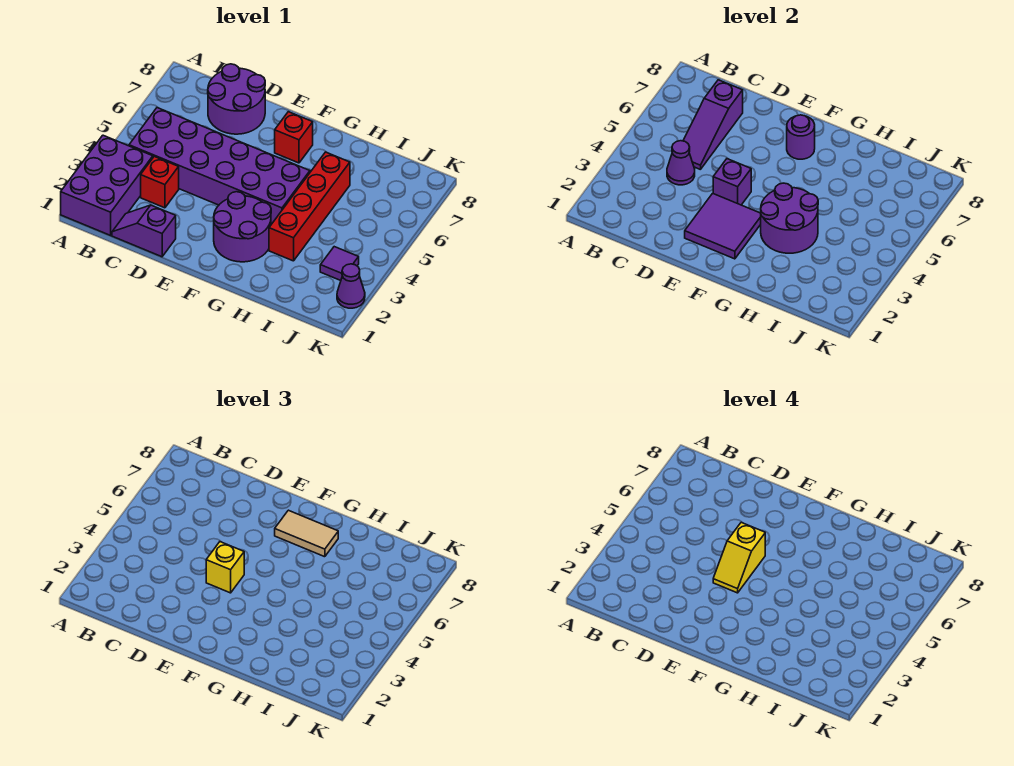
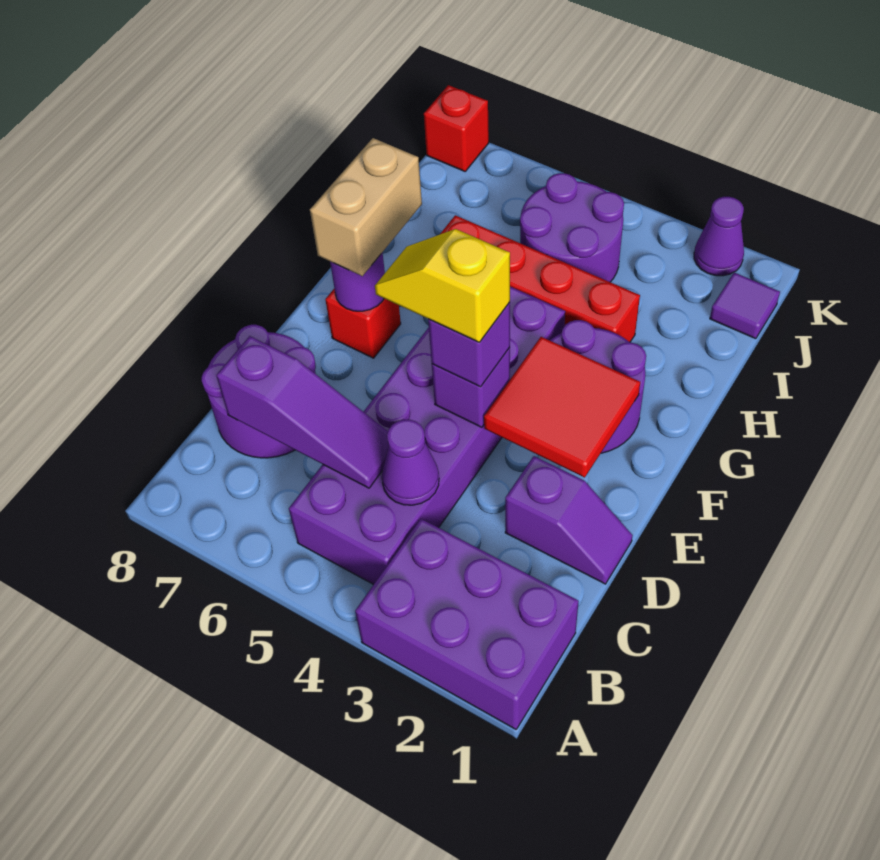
purple slope C1:D1 level 1 top D -> purple slope D1:D2 level 1 top 2
red brick C3 level 1 -> red brick K8 level 1
purple tile E2:F3 level 2 -> red tile E2:F3 level 2
yellow brick E4 level 3 -> purple brick E4 level 3
yellow slope E4:E5 level 4 top 5 -> yellow slope E4:E5 level 4 top 4
tan tile F7:G7 level 3 -> tan brick F7:G7 level 3
purple round brick G3:H4 level 2 -> purple round brick I4:J5 level 1
purple tile J3 level 1 -> purple tile J1 level 1

